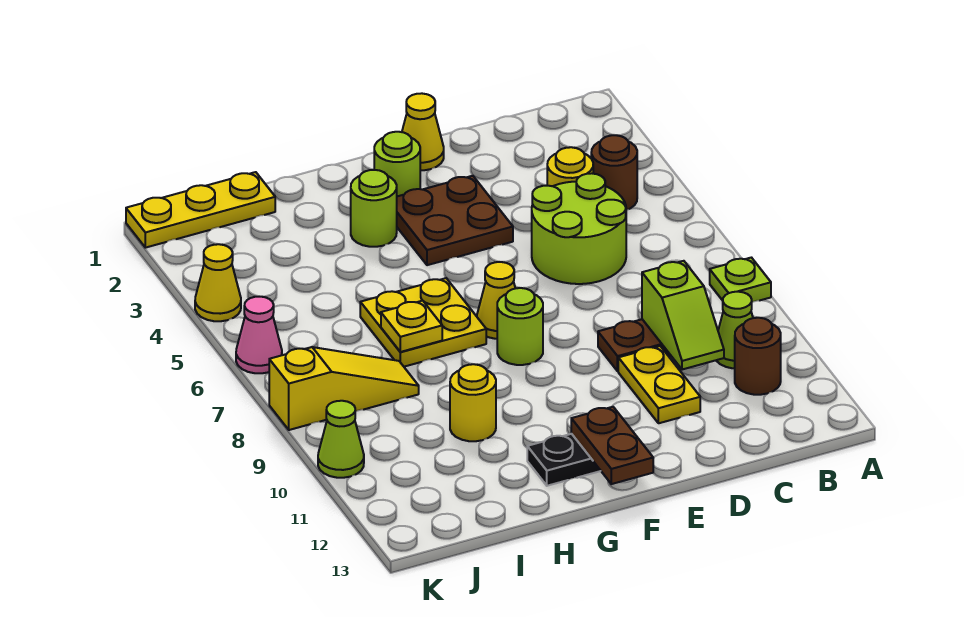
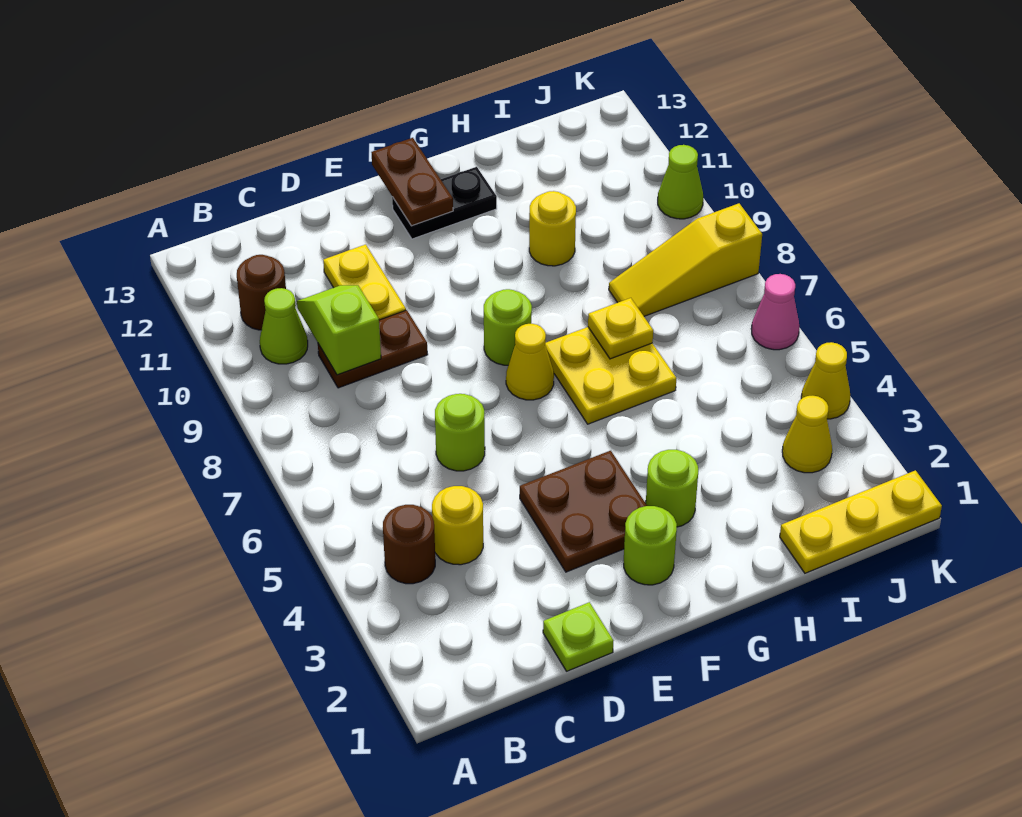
lime plate A8 level 1 -> lime plate D1 level 1
lime round brick C5:D6 level 1 -> lime round brick D6 level 1
yellow cone E1 level 1 -> yellow cone J3 level 1

